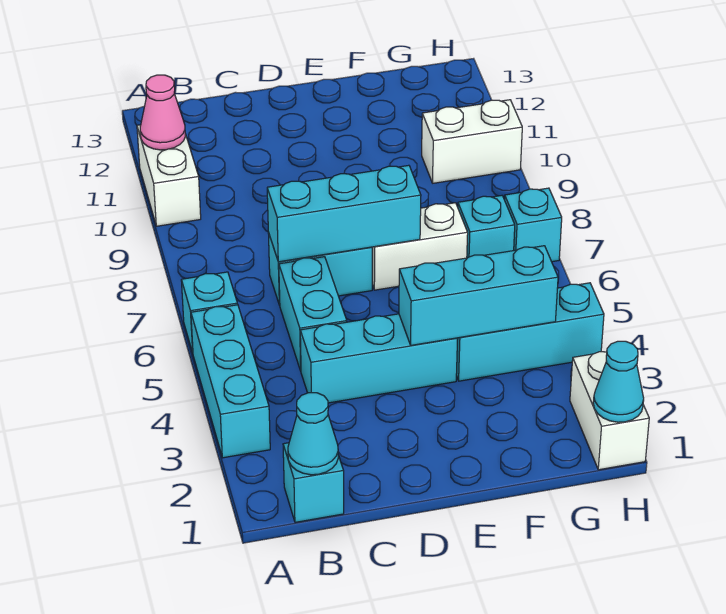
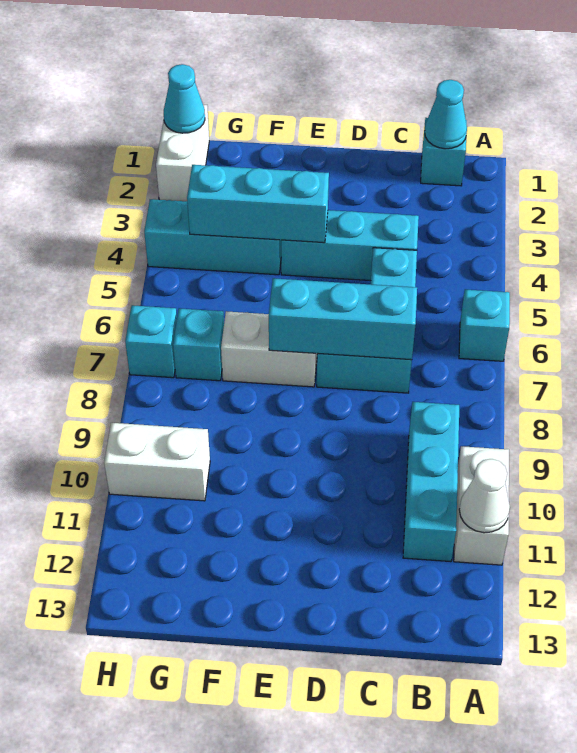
cyan brick A3:A5 level 1 -> cyan brick B9:B11 level 1
pink cone A11 level 2 -> white cone A11 level 2

